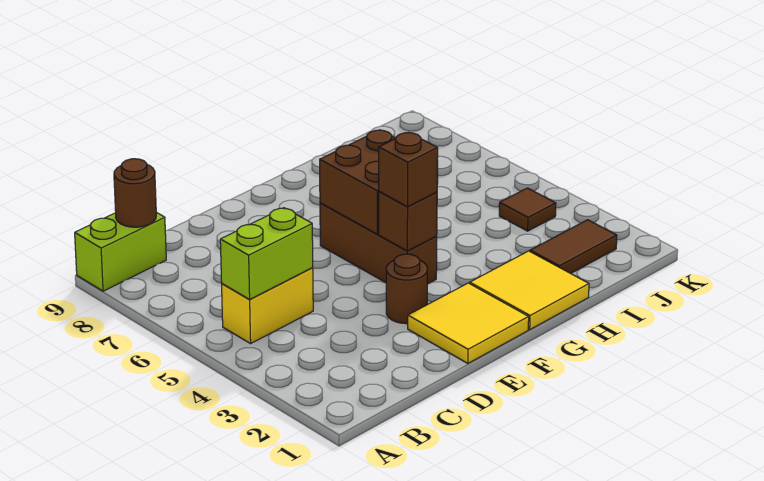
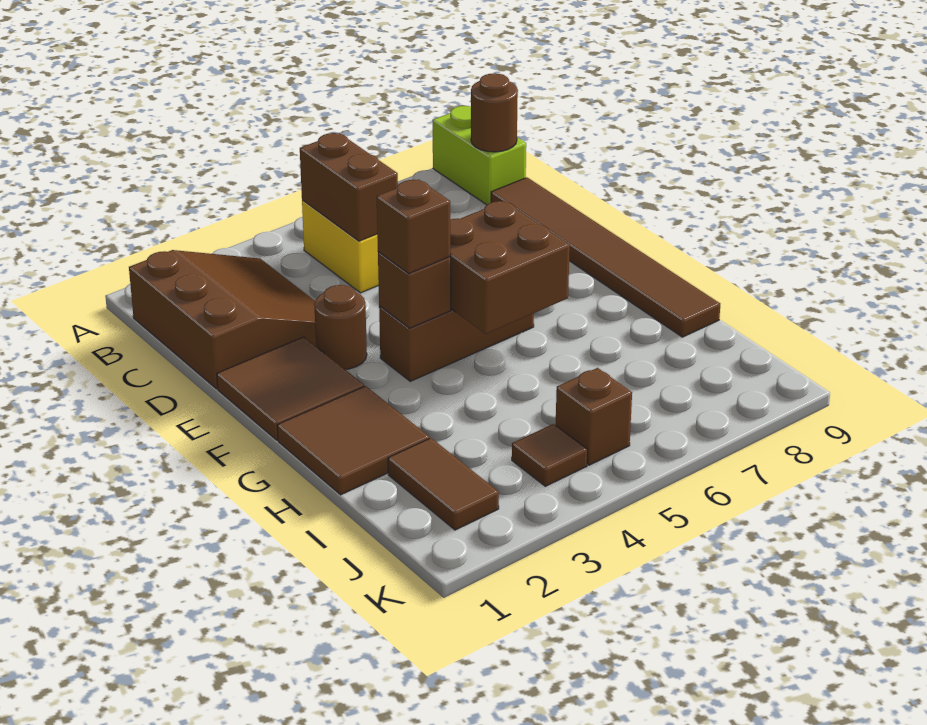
none -> brown slope B1:D3 level 1 top 1
lime brick B5:C5 level 2 -> brown brick B5:C5 level 2
none -> brown tile C9:H9 level 1
yellow tile E1:F2 level 1 -> brown tile E1:F2 level 1
yellow tile G1:H2 level 1 -> brown tile G1:H2 level 1
none -> brown brick J5 level 1

